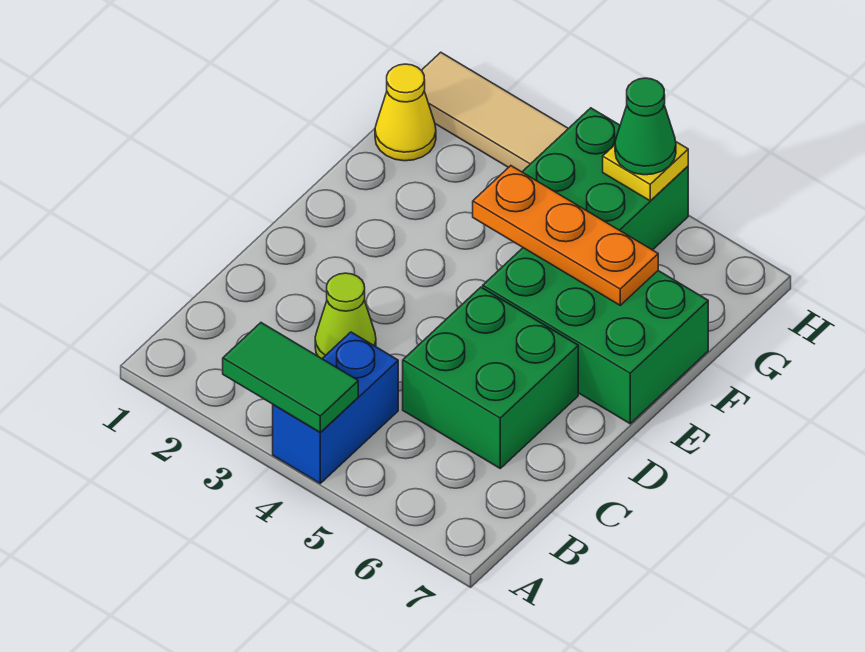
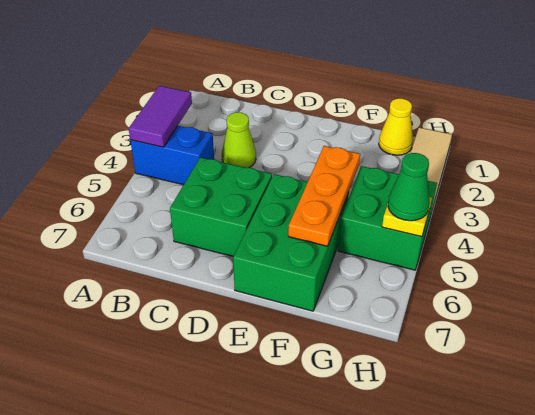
green tile A3:A4 level 2 -> purple tile A3:A4 level 2

